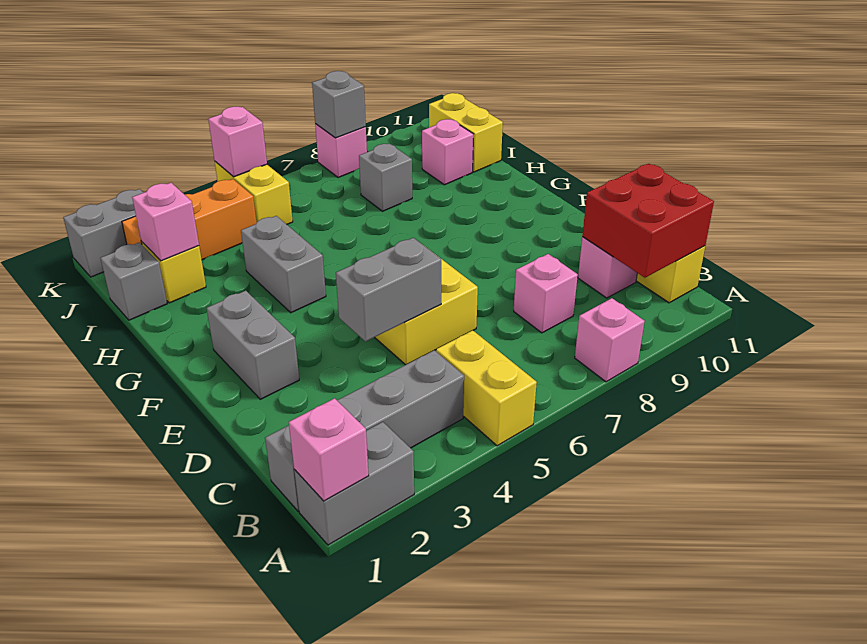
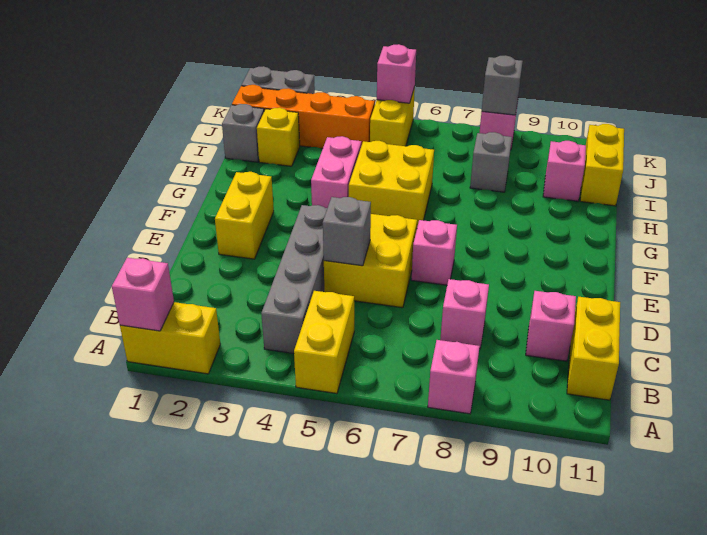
grey brick A1:A2 level 1 -> yellow brick A1:A2 level 1
grey brick B1:B4 level 1 -> grey brick B4:E4 level 1
red brick B10:C11 level 2 -> none
grey brick D4:D5 level 2 -> grey brick D5 level 2
grey brick E2:F2 level 1 -> yellow brick E2:F2 level 1
grey brick G4:H4 level 1 -> pink brick G4:H4 level 1
none -> yellow brick G5:H6 level 1
pink brick I2 level 2 -> pink brick E7 level 1
orange brick J2:J4 level 1 -> orange brick J1:J4 level 1

